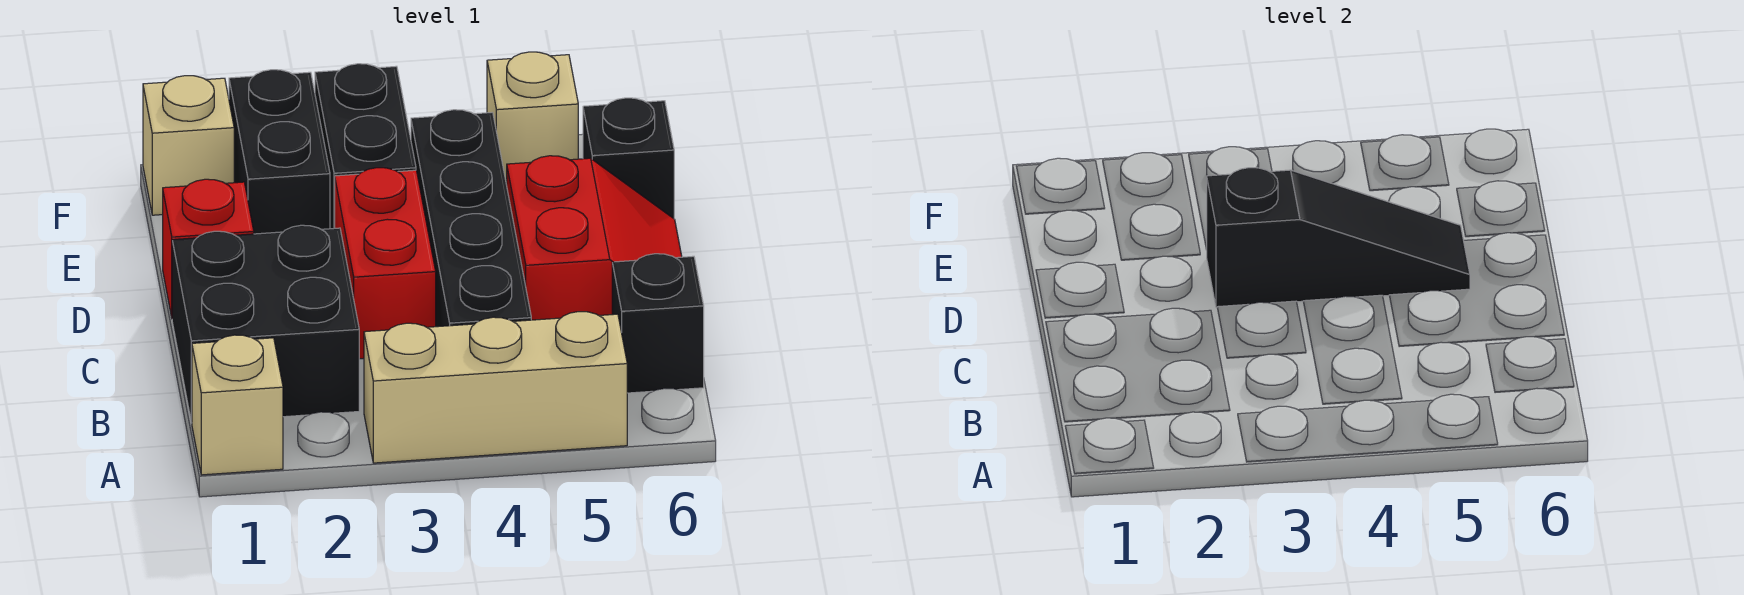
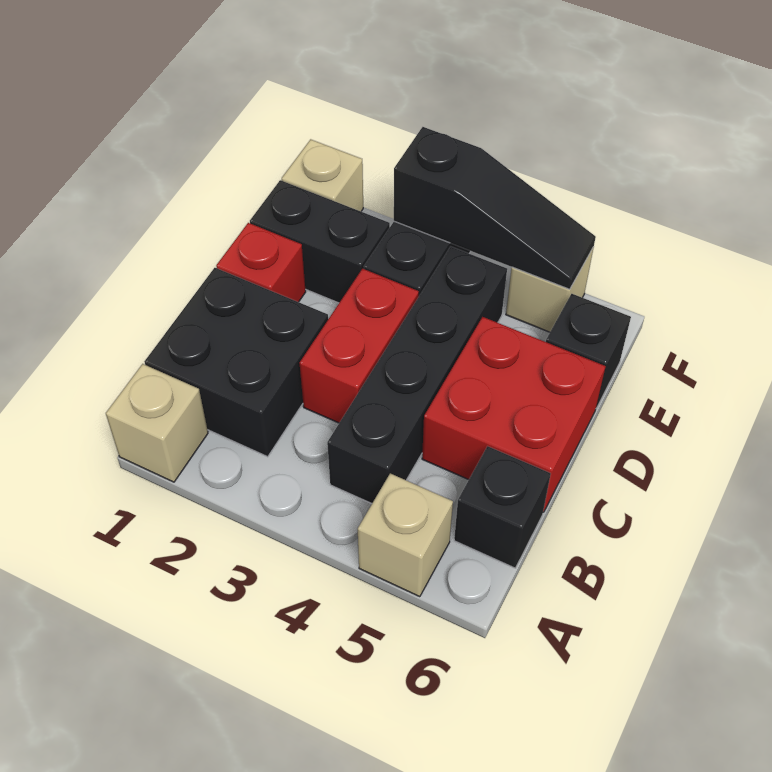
tan brick A3:A5 level 1 -> tan brick A5 level 1
red slope C5:D6 level 1 top 5 -> red brick C5:D6 level 1
black slope D3:D5 level 2 top 3 -> black slope F3:F5 level 2 top 3
black brick E2:F2 level 1 -> black brick E1:E2 level 1

